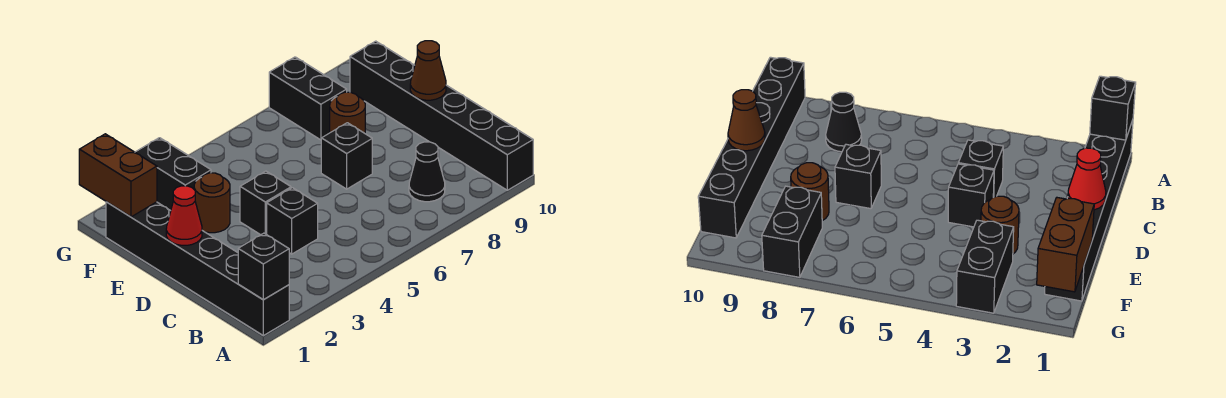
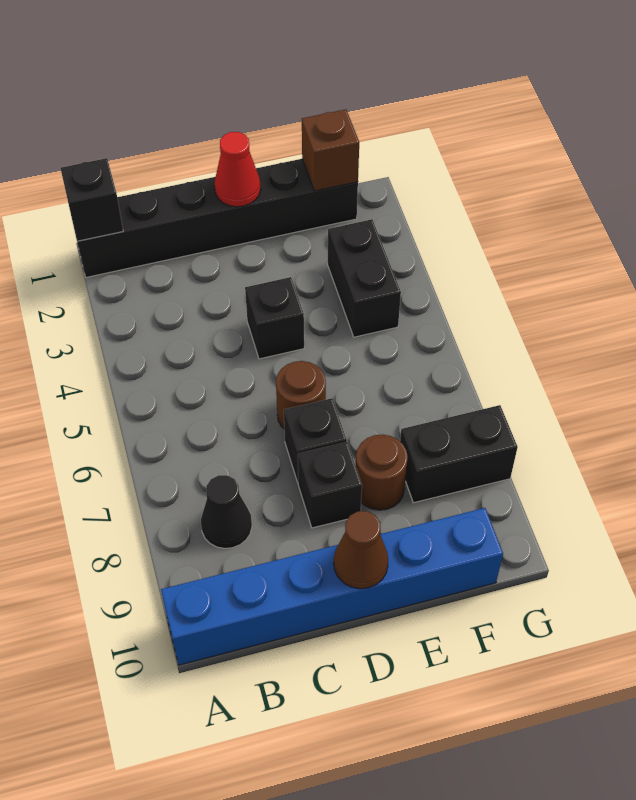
black brick A10:F10 level 1 -> blue brick A10:F10 level 1
black brick C4 level 1 -> black brick D8 level 1
brown round brick E3 level 1 -> brown round brick D6 level 1
brown brick F1:G1 level 2 -> brown brick F1 level 2
black brick F3:G3 level 1 -> black brick F3:F4 level 1

